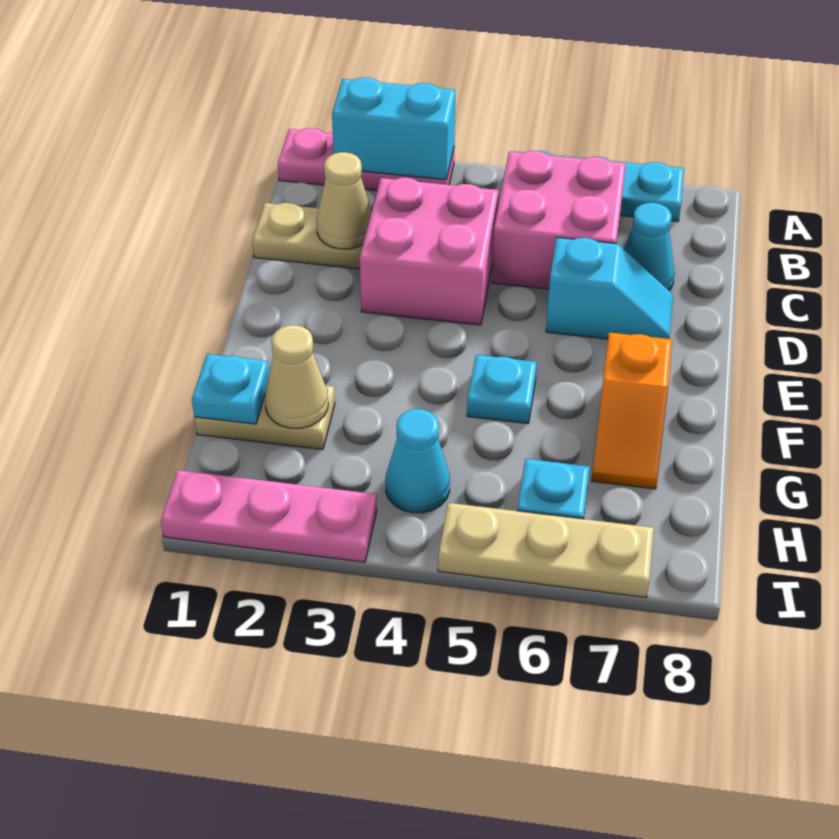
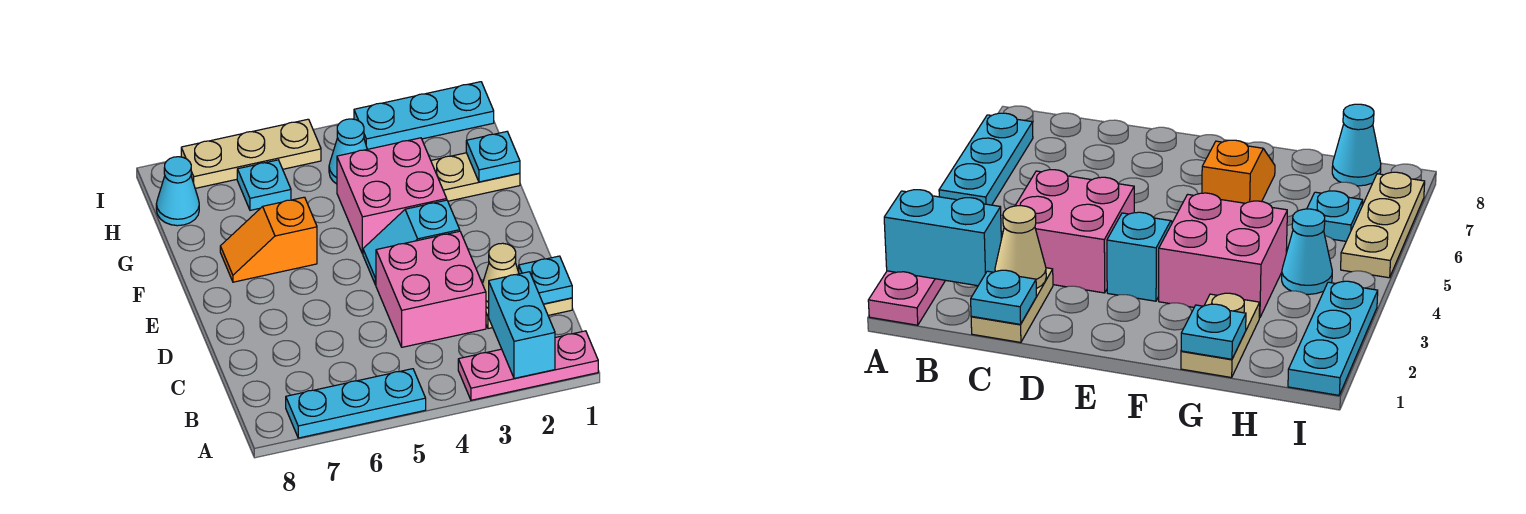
cyan brick A2:A3 level 2 -> cyan brick A2:B2 level 2
pink brick B5:C6 level 1 -> pink brick F3:G4 level 1
cyan cone C7 level 1 -> cyan cone H8 level 1
cyan slope D6:D7 level 1 top 6 -> cyan slope E3:E4 level 1 top 3
cyan plate F5 level 1 -> cyan plate C1 level 2
orange slope F7:G7 level 1 top F -> orange slope F6:F7 level 1 top 6
tan cone G2 level 2 -> none
pink plate I1:I3 level 1 -> cyan plate I1:I3 level 1

